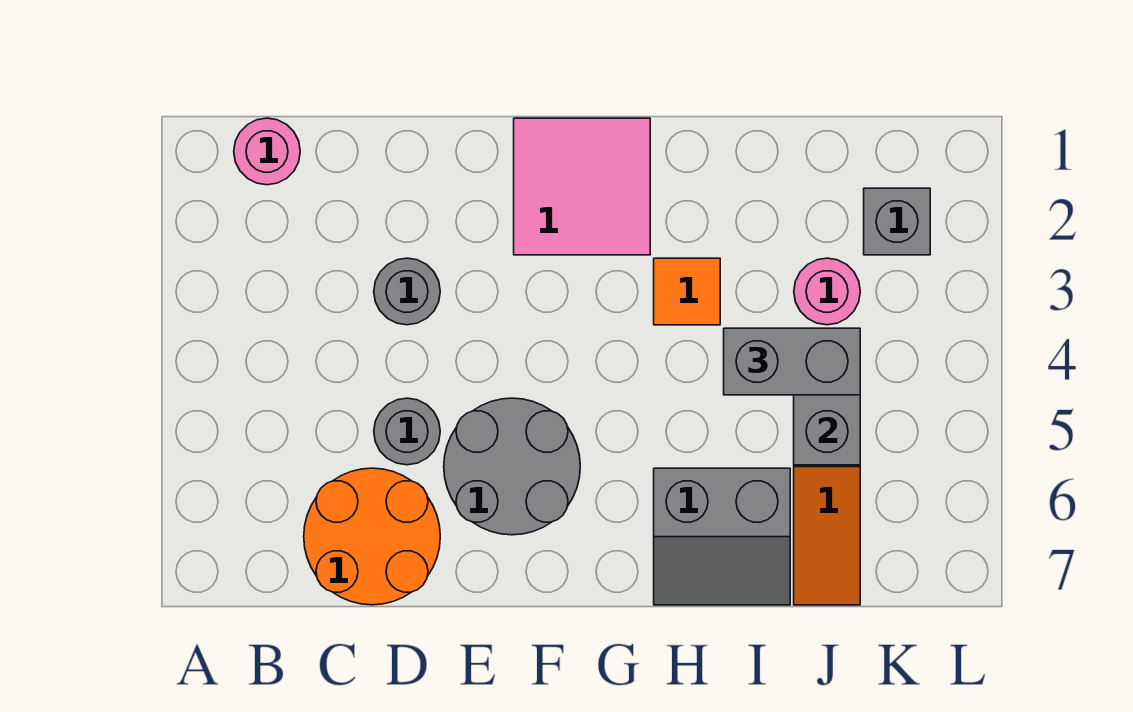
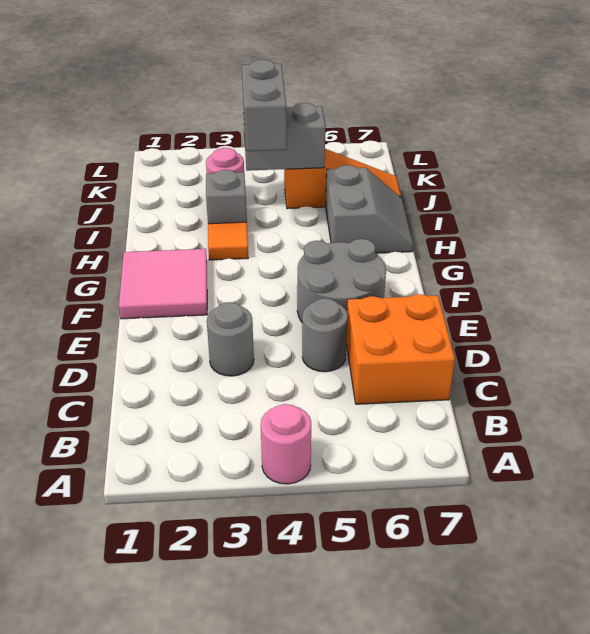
pink round brick B1 level 1 -> pink round brick A4 level 1
orange round brick C6:D7 level 1 -> orange brick C6:D7 level 1
grey brick K2 level 1 -> grey brick I3 level 1

